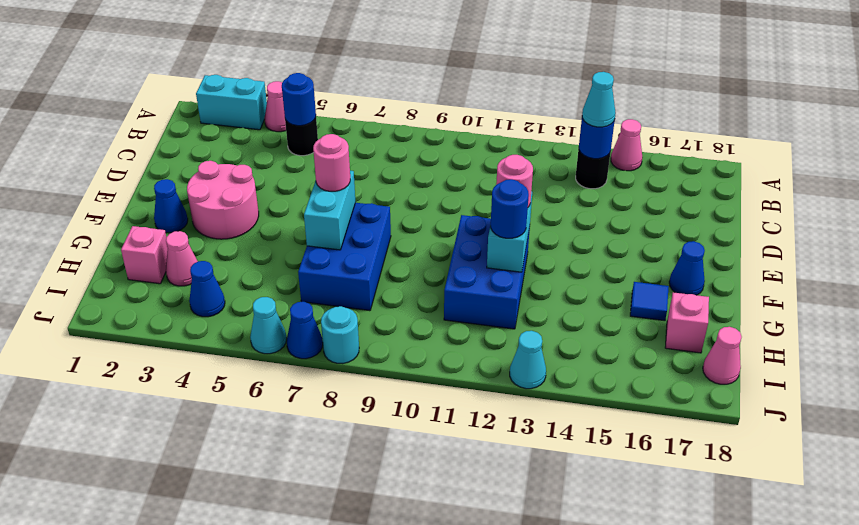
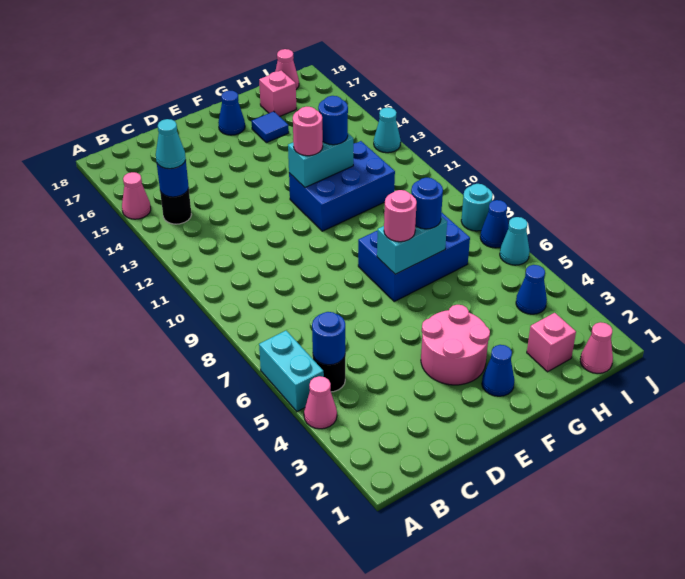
cyan brick A2:A3 level 1 -> cyan brick A5:A6 level 1
none -> blue round brick G7 level 3
pink cone H3 level 1 -> pink cone I1 level 1

